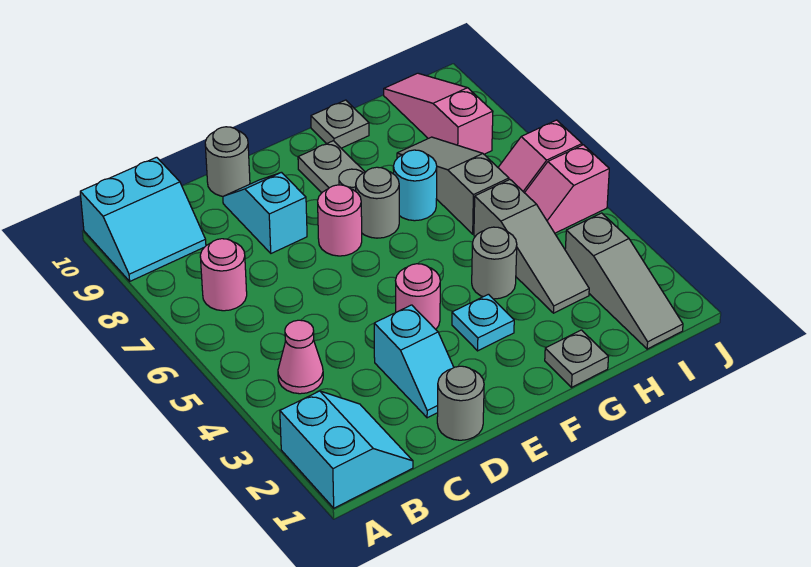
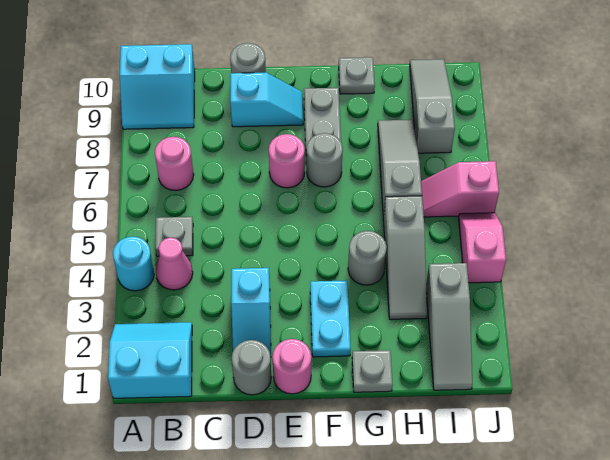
cyan slope A1:B2 level 1 top A -> cyan slope A1:B2 level 1 top 1
none -> grey plate B5 level 1
cyan slope D8:D9 level 1 top 8 -> cyan slope D9:E9 level 1 top D
pink round brick E4 level 1 -> pink round brick E1 level 1
cyan plate F3 level 1 -> cyan plate F2:F3 level 1
cyan round brick G7 level 1 -> cyan round brick A4 level 1
pink slope I5:J5 level 1 top J -> pink slope J4:J5 level 1 top 4
pink slope I8:I10 level 1 top 8 -> grey slope I8:I10 level 1 top 8

